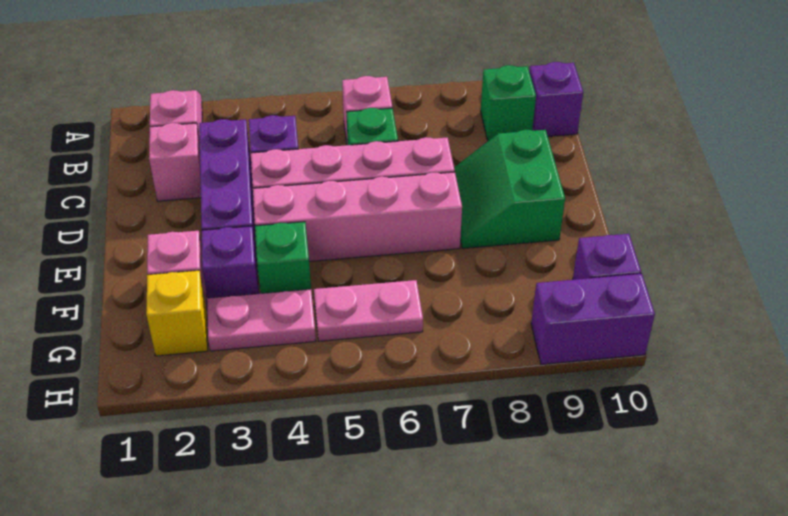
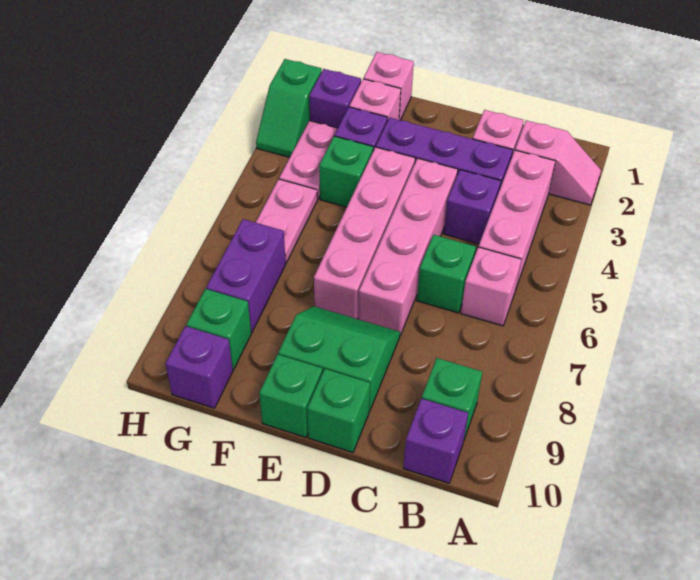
none -> pink brick B3:B5 level 1
none -> green brick D10 level 1
none -> green brick E10 level 1
none -> pink brick F1 level 1
yellow brick G2 level 1 -> purple brick G2 level 1
none -> green brick G9 level 1
none -> green slope H2:H3 level 1 top 2
purple brick H9:H10 level 1 -> purple brick G7:G8 level 1

